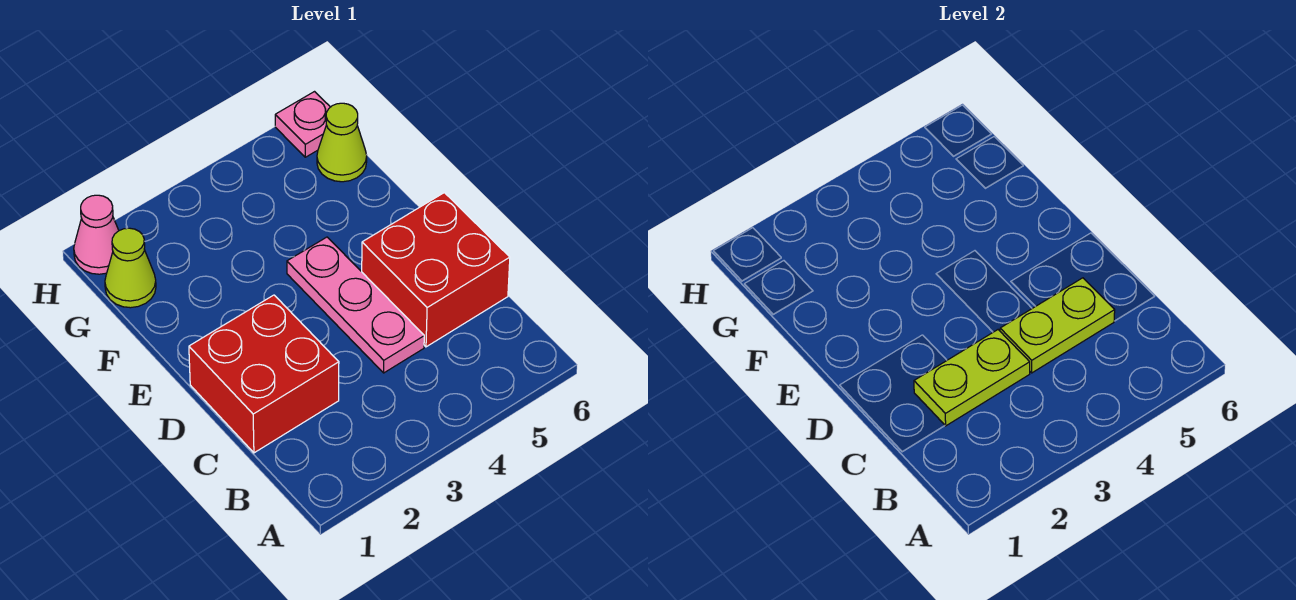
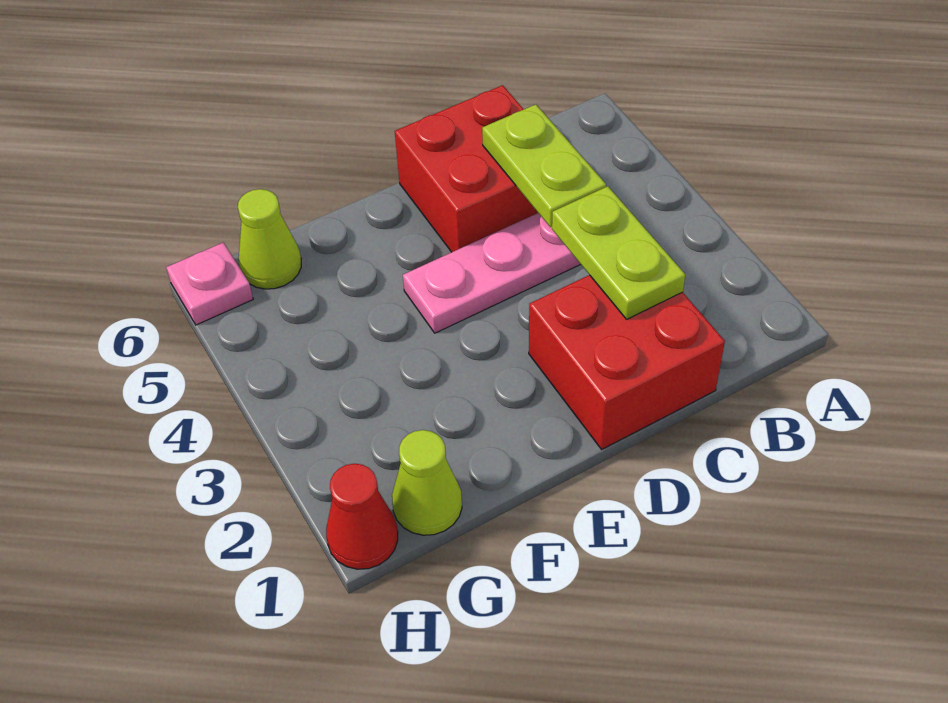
pink cone H1 level 1 -> red cone H1 level 1

